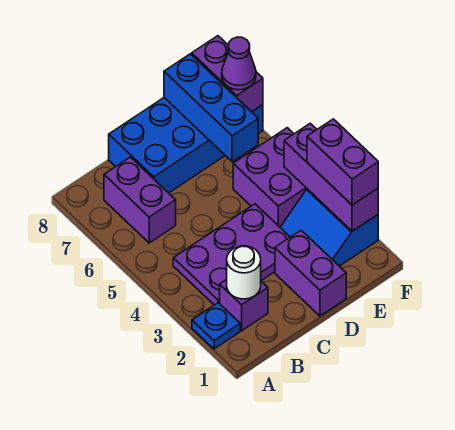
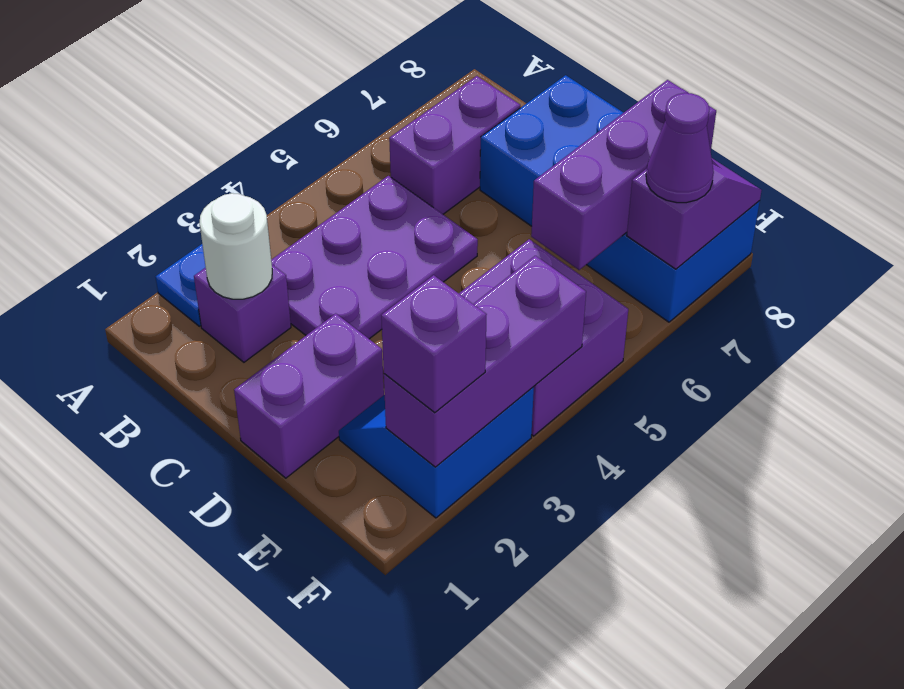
purple plate B3:D4 level 1 -> purple plate B3:C5 level 1
blue brick E6:E8 level 2 -> purple brick E6:E8 level 2
purple brick F2:F3 level 3 -> purple brick F2 level 3
purple brick F7:F8 level 2 -> purple slope F7:F8 level 2 top 7

